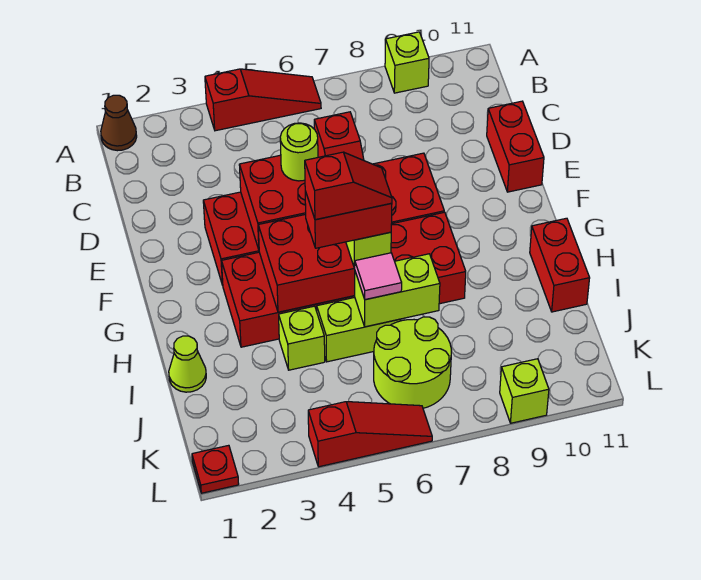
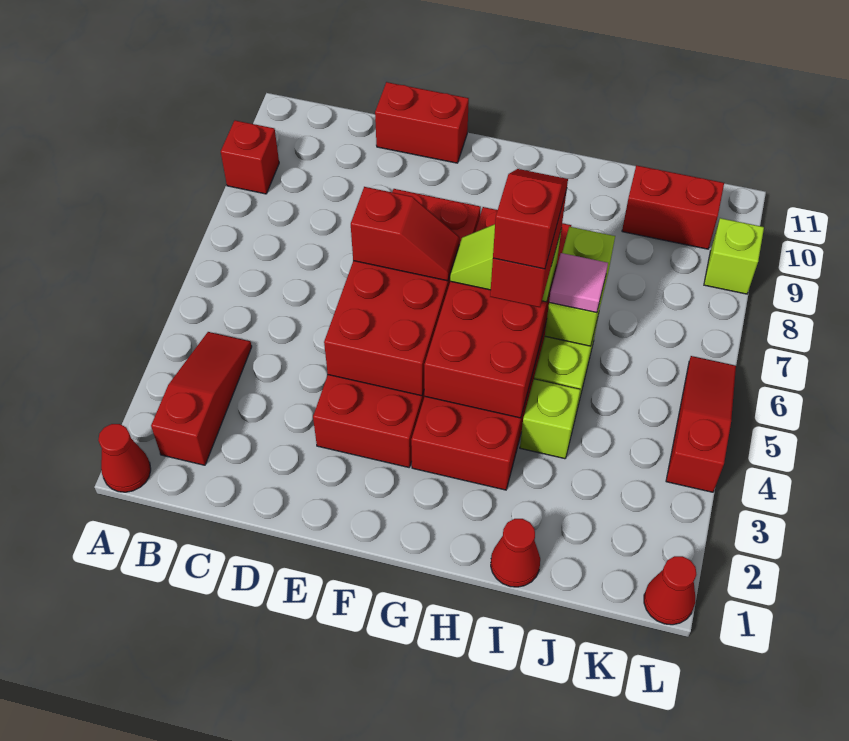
brown cone A1 level 1 -> red cone A1 level 1
red slope A4:A6 level 1 top 4 -> red slope B2:B4 level 1 top 2
lime brick A9 level 1 -> red brick A9 level 1
lime round brick E5 level 3 -> none
red brick H11:I11 level 1 -> red brick J10:K10 level 1
lime cone I1 level 1 -> red cone I1 level 1
lime round brick J6:K7 level 1 -> none
red plate L1 level 1 -> red cone L1 level 1

